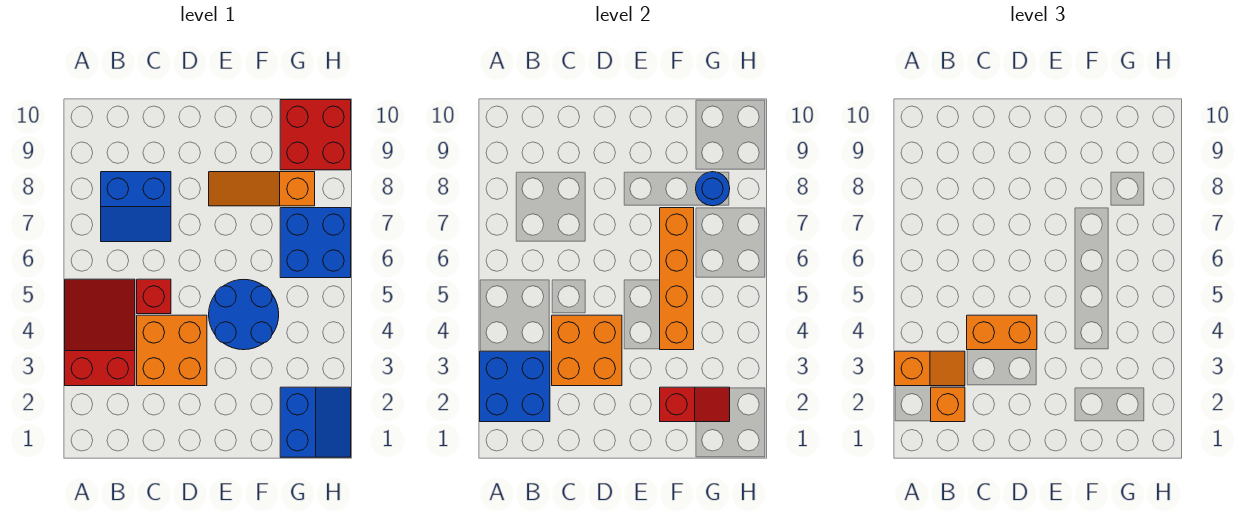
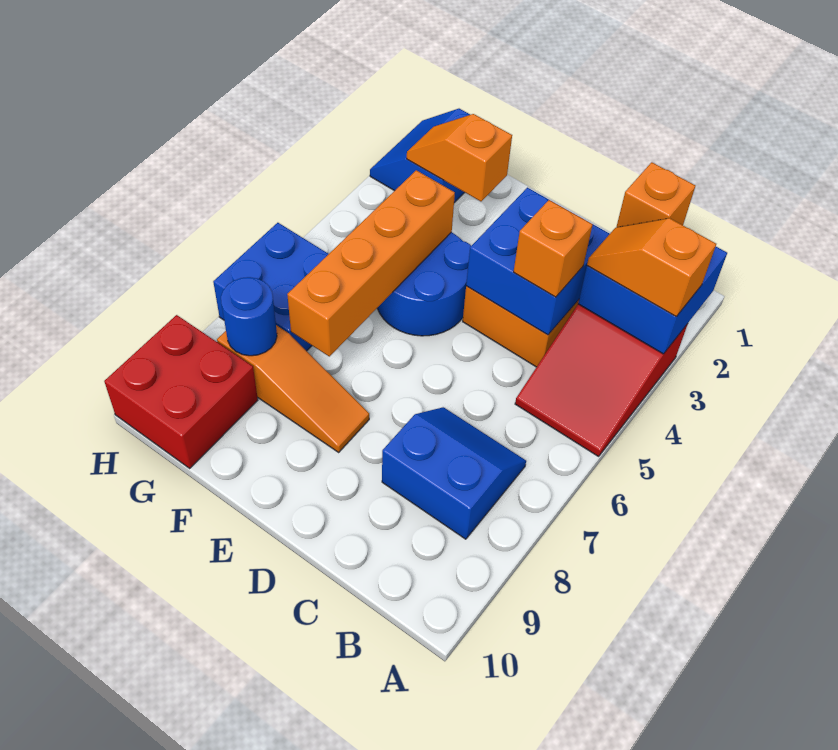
orange brick C3:D4 level 2 -> blue brick C3:D4 level 2
orange brick C4:D4 level 3 -> orange brick C4 level 3
red brick C5 level 1 -> none
red slope F2:G2 level 2 top F -> orange slope F2:G2 level 2 top F

